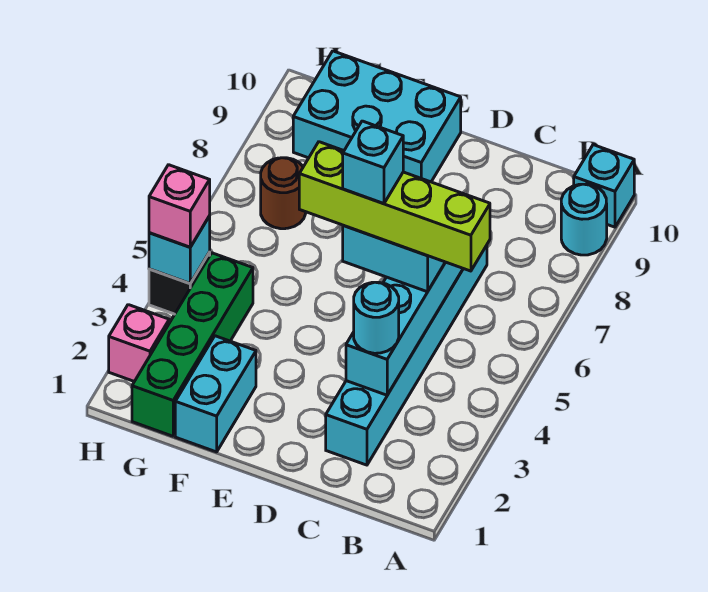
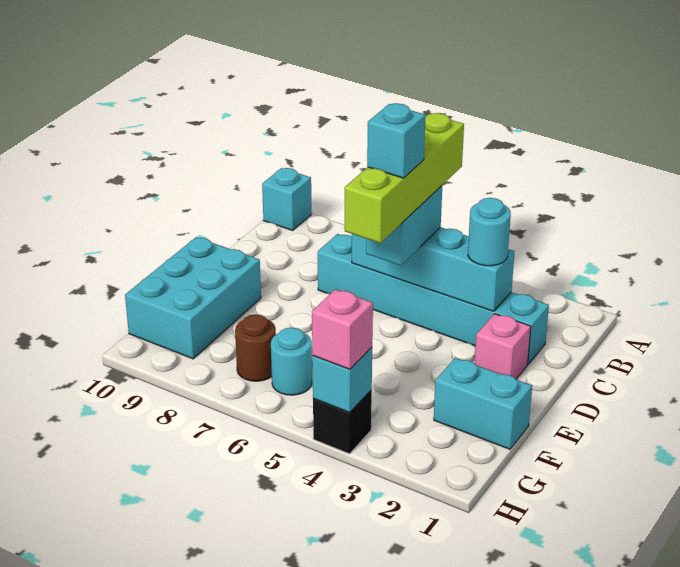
cyan round brick A9 level 1 -> cyan round brick G6 level 1
green brick G1:G4 level 1 -> none
pink brick H2 level 1 -> pink brick D2 level 1

